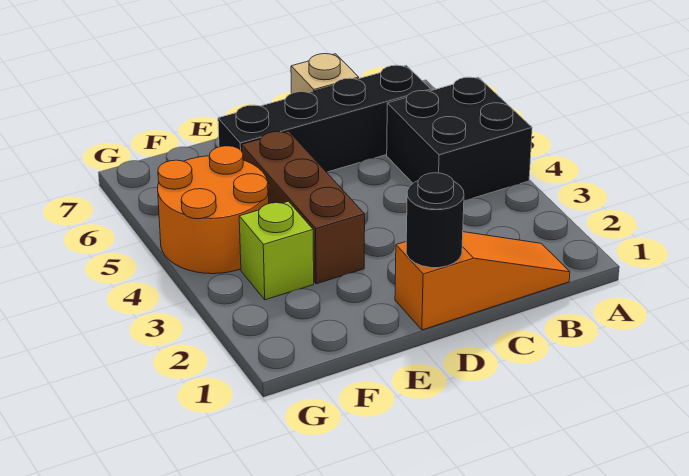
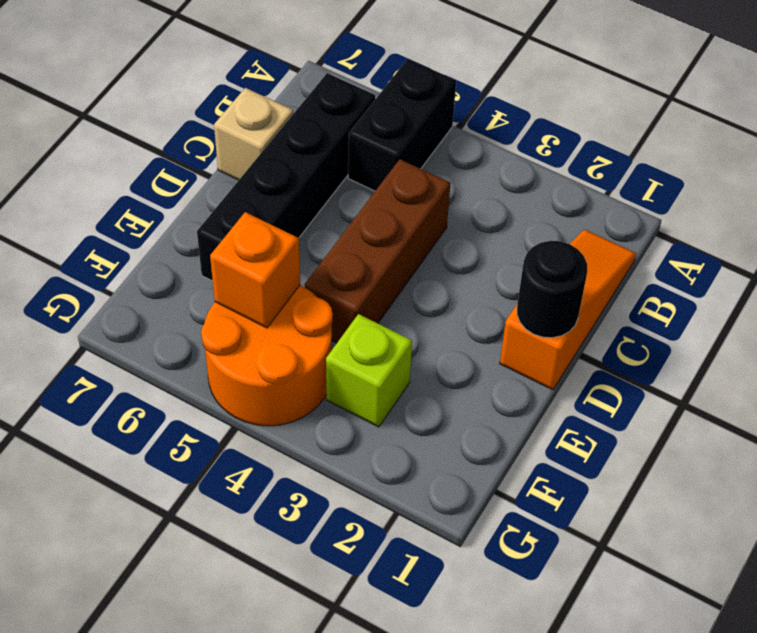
black brick A4:B5 level 1 -> black brick A5:B5 level 1
brown brick E3:E5 level 1 -> brown brick C4:E4 level 1
none -> orange brick F5 level 2

